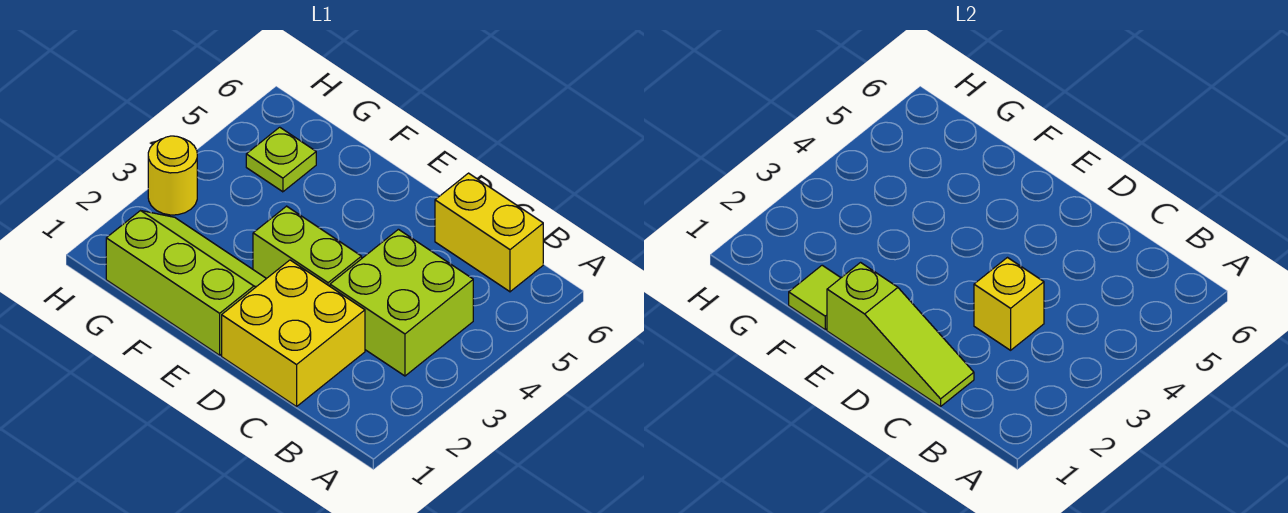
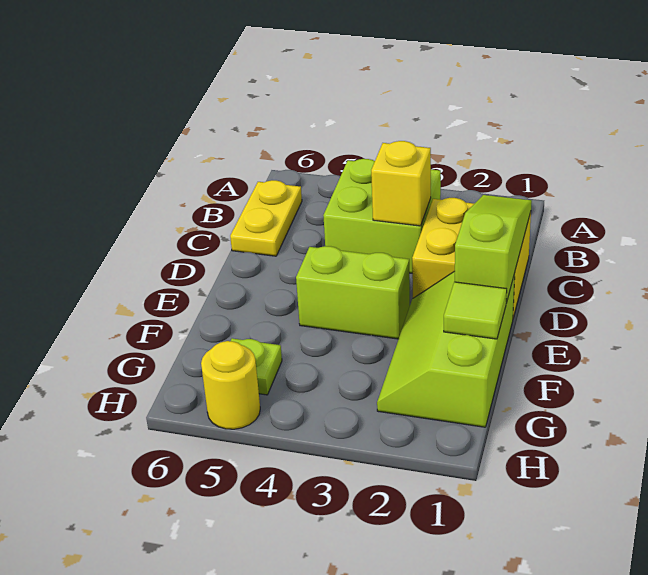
yellow brick B6:C6 level 1 -> yellow plate B6:C6 level 1
lime brick D3:E3 level 1 -> lime brick E3:E4 level 1
yellow round brick H3 level 1 -> yellow round brick H5 level 1

